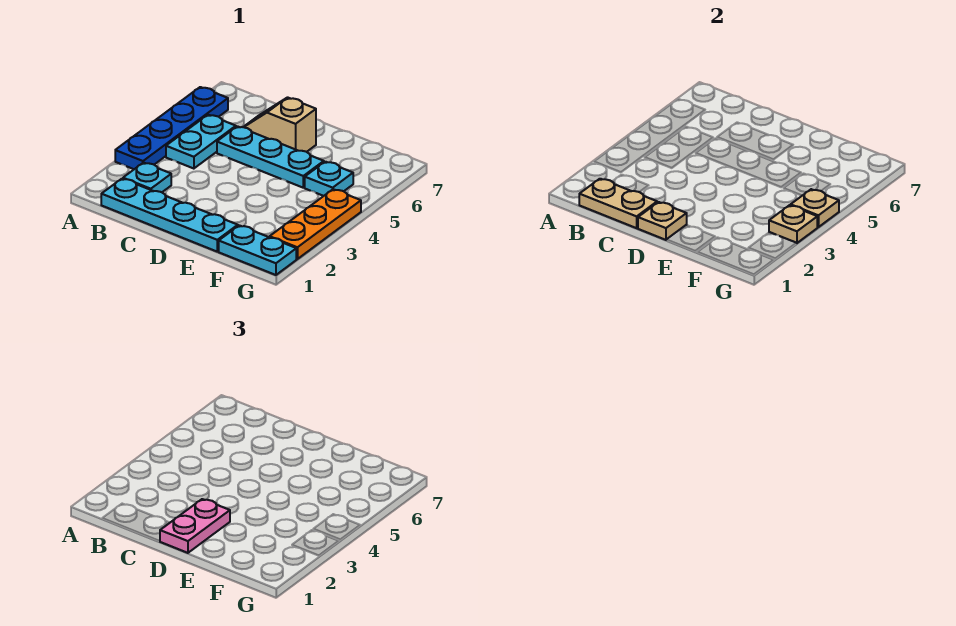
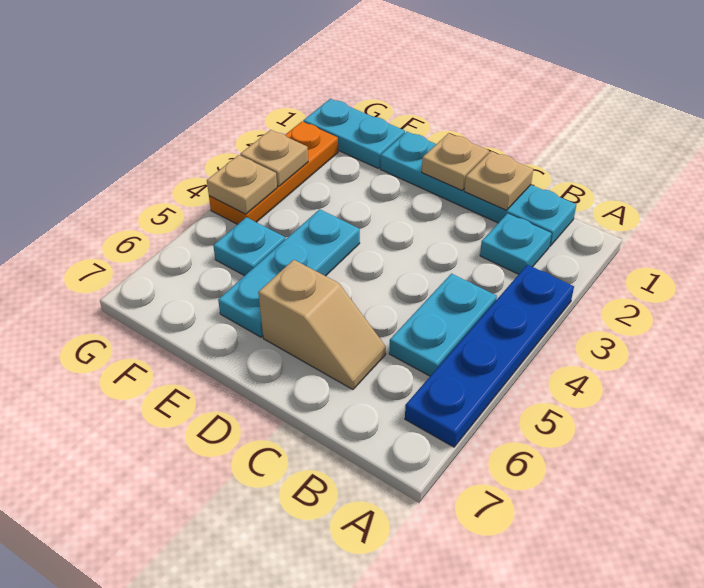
tan plate B1:C1 level 2 -> tan plate C1 level 2
cyan plate C5:E5 level 1 -> cyan plate E4:E6 level 1
pink plate D1:D2 level 3 -> none

